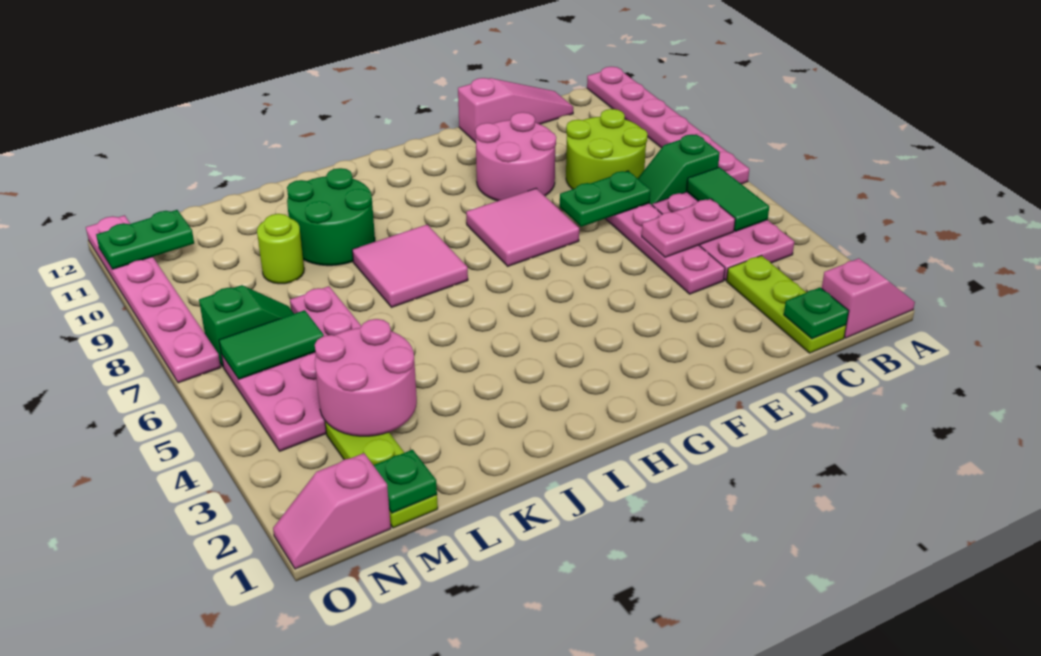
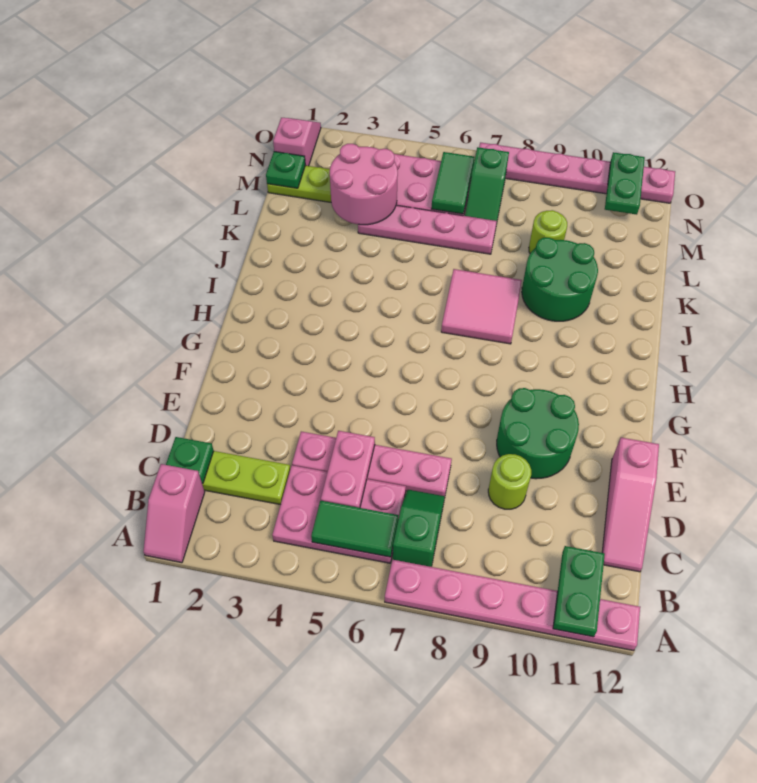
lime round brick C8:D9 level 1 -> lime round brick D9 level 1
green plate D7:E7 level 2 -> green plate A11:B11 level 2
pink round brick E9:F10 level 1 -> green round brick E9:F10 level 1
pink tile F7:G8 level 1 -> none

